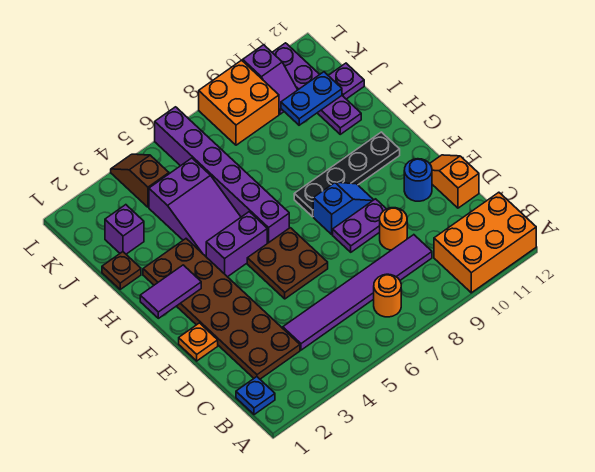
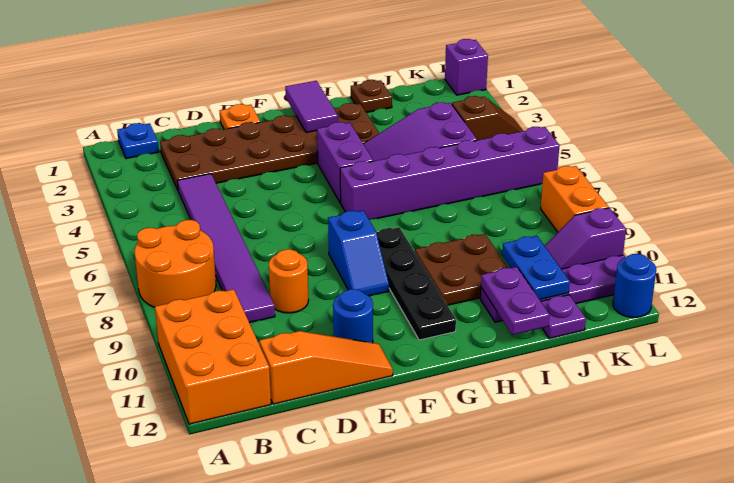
orange round brick B7 level 1 -> orange round brick A7:B8 level 1
orange slope D12:E12 level 1 top D -> orange slope C12:E12 level 1 top C
brown plate E5:F6 level 1 -> brown plate H9:I10 level 1
purple plate E8:E9 level 1 -> purple plate I11:I12 level 2
purple brick J2 level 1 -> purple brick L1 level 1
orange brick K8:L9 level 1 -> orange brick L8:L9 level 1
none -> blue round brick L12 level 1

